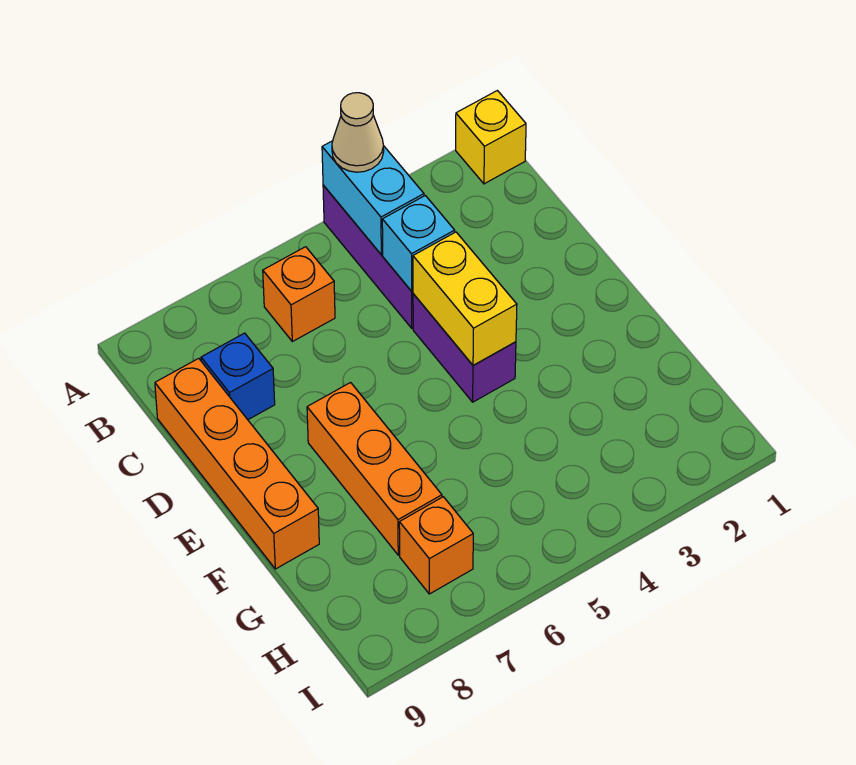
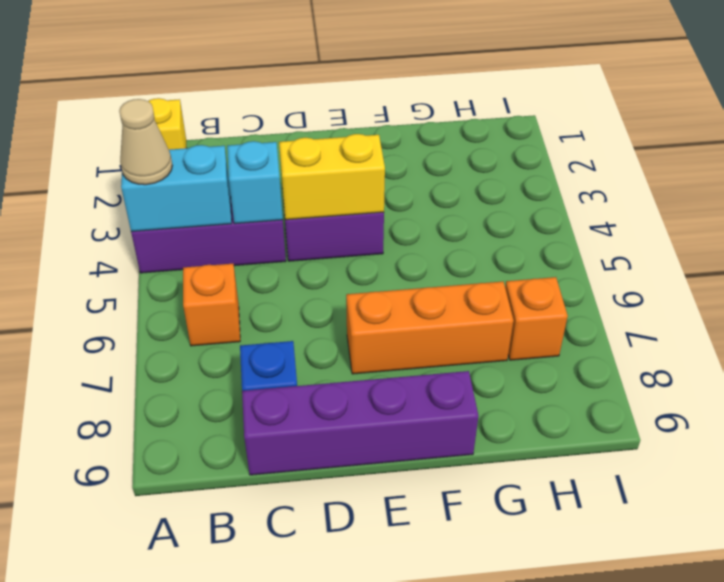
orange brick C9:F9 level 1 -> purple brick C9:F9 level 1

